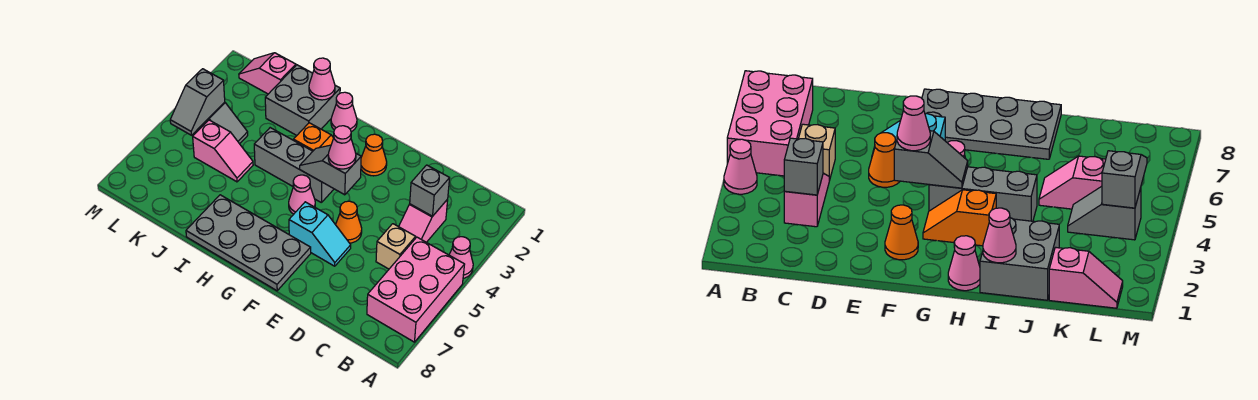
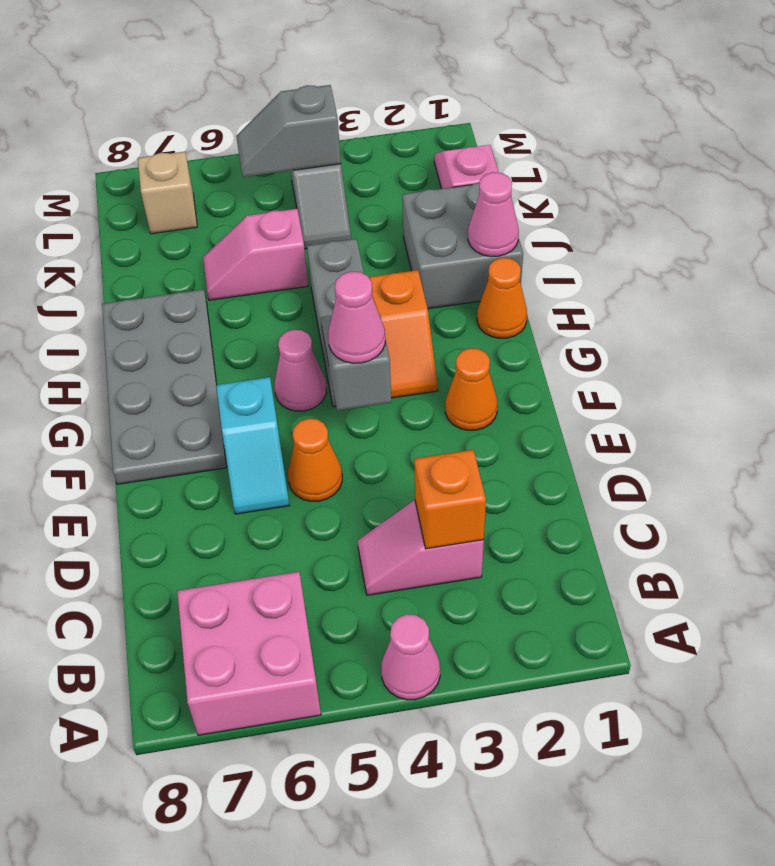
pink brick A5:B7 level 1 -> pink brick A6:B7 level 1
grey brick C3 level 2 -> orange brick C3 level 2
tan brick C5 level 1 -> tan brick L7 level 1
pink cone H1 level 1 -> orange cone H1 level 1
pink slope J5:K5 level 1 top K -> pink slope J5:J6 level 1 top 5

